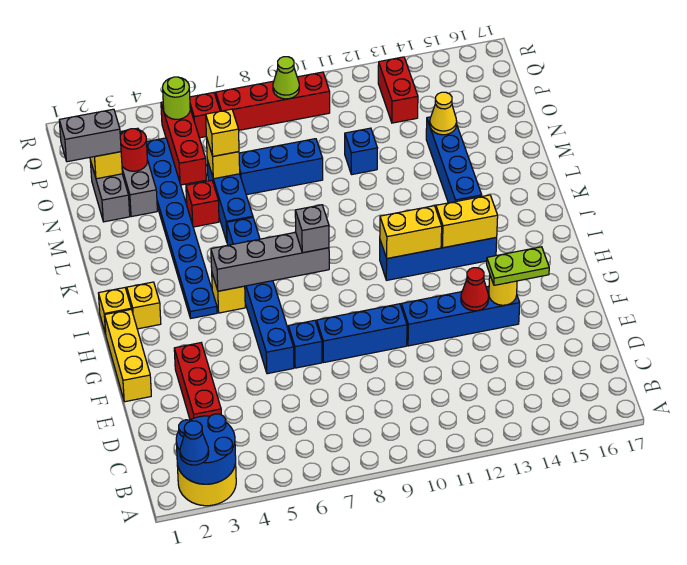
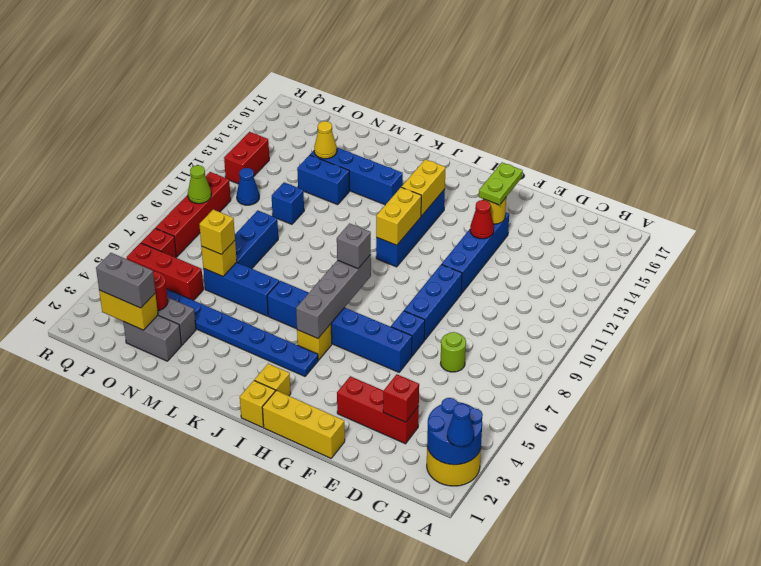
red brick M5 level 1 -> red brick D3 level 2
none -> blue brick M13:N13 level 1
grey brick O1:O2 level 3 -> grey brick O2:P2 level 3
none -> blue cone P11 level 1
red brick P13:Q13 level 1 -> red brick Q12:Q13 level 1
lime round brick Q5 level 2 -> lime round brick D7 level 1

